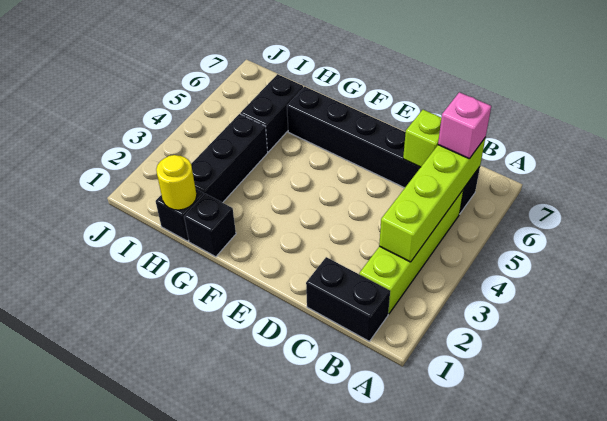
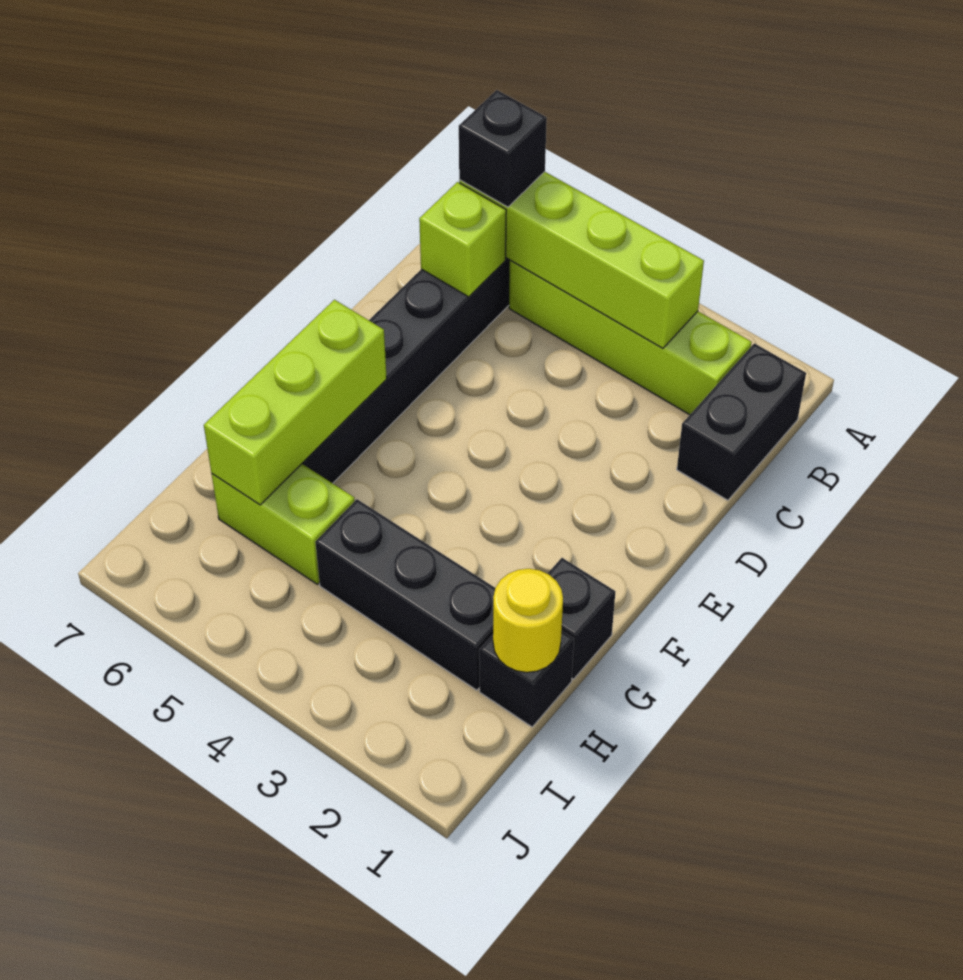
pink brick B6 level 3 -> black brick B6 level 3
none -> lime brick F6:H6 level 2
black brick H5:H6 level 1 -> lime brick H5:H6 level 1

